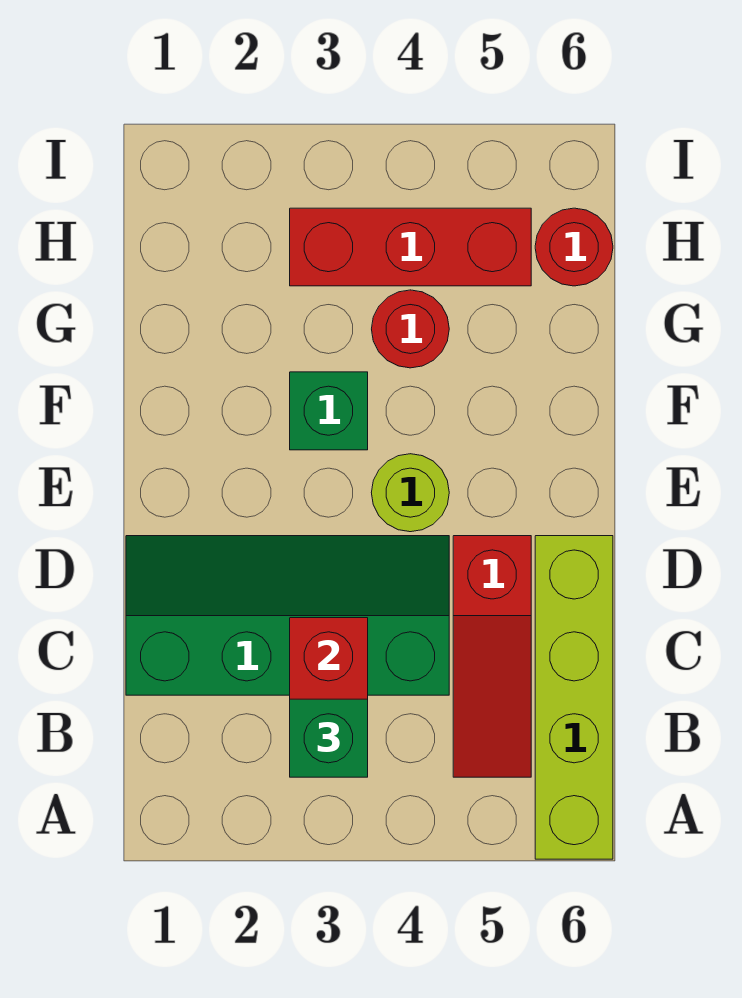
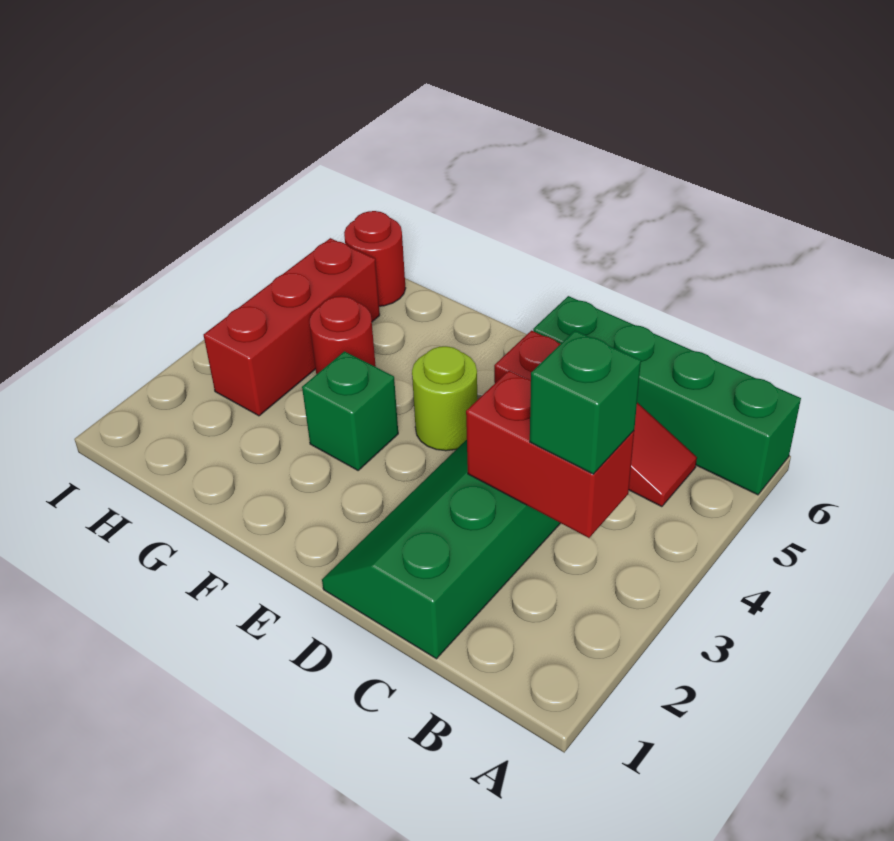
lime brick A6:D6 level 1 -> green brick A6:D6 level 1

